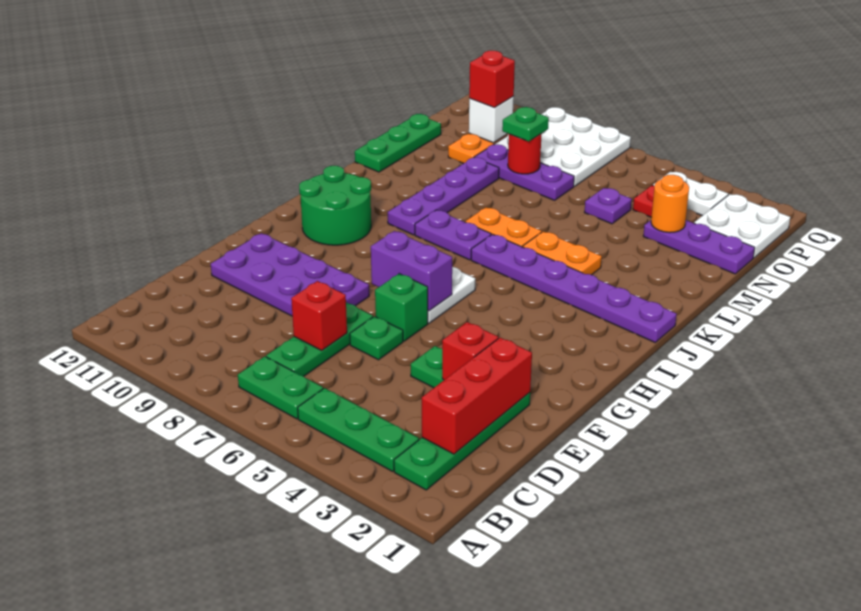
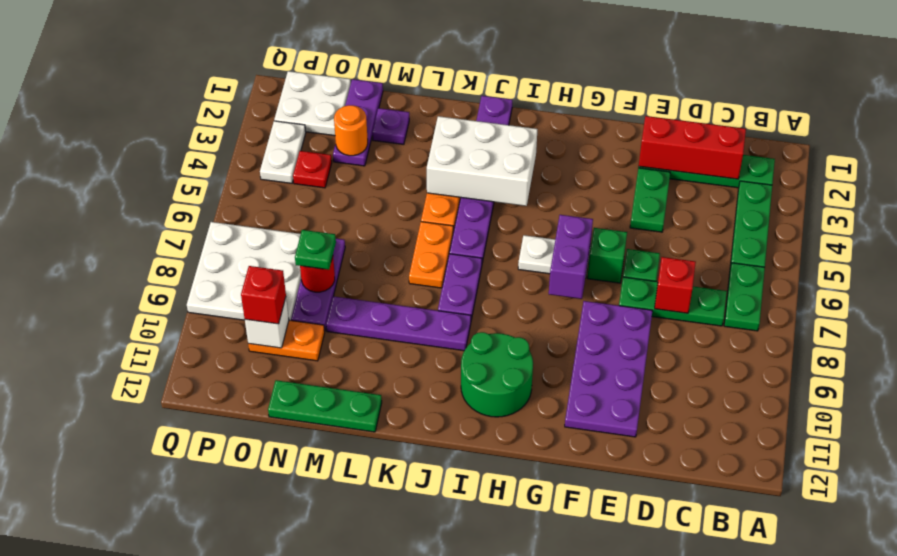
red brick E3 level 2 -> none
none -> white brick I3:K4 level 2
purple plate N5 level 1 -> purple plate M2 level 1

